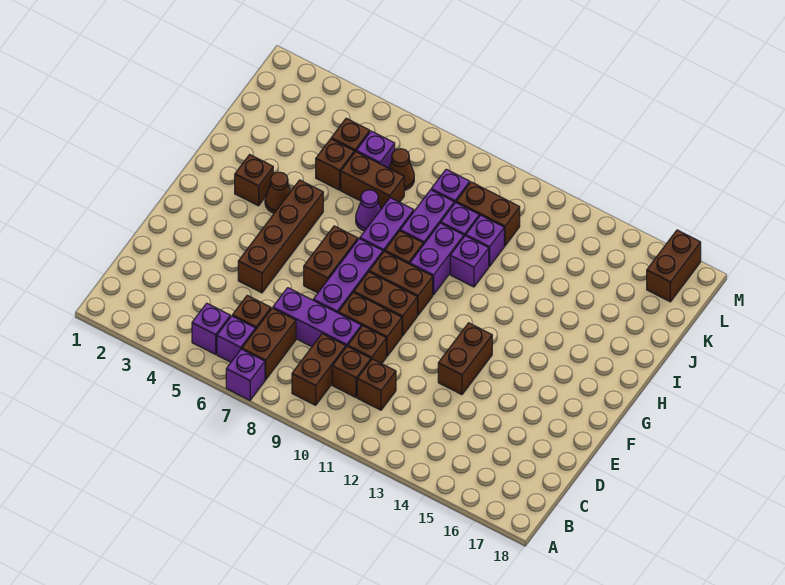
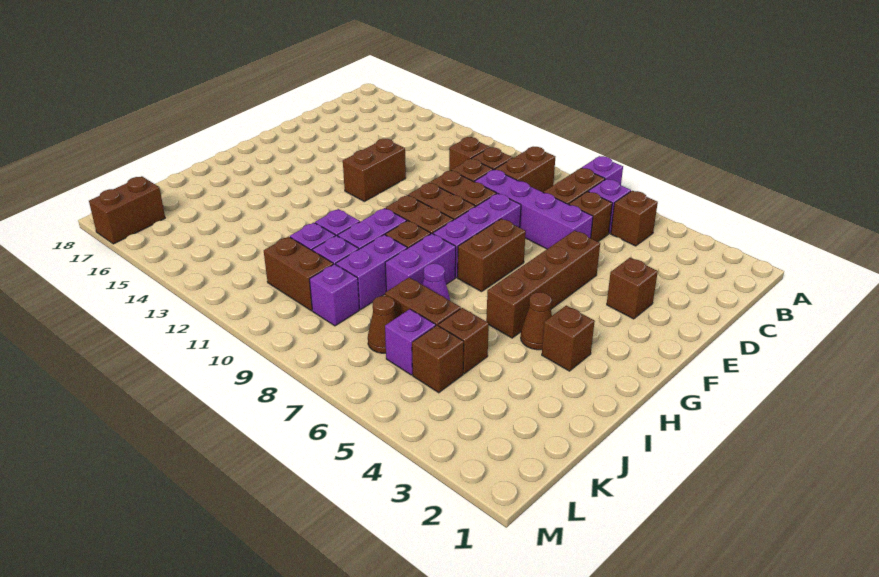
purple brick B5 level 1 -> brown brick B5 level 1
purple brick D7:D9 level 1 -> purple brick D6:D9 level 1
none -> brown brick E3 level 1

